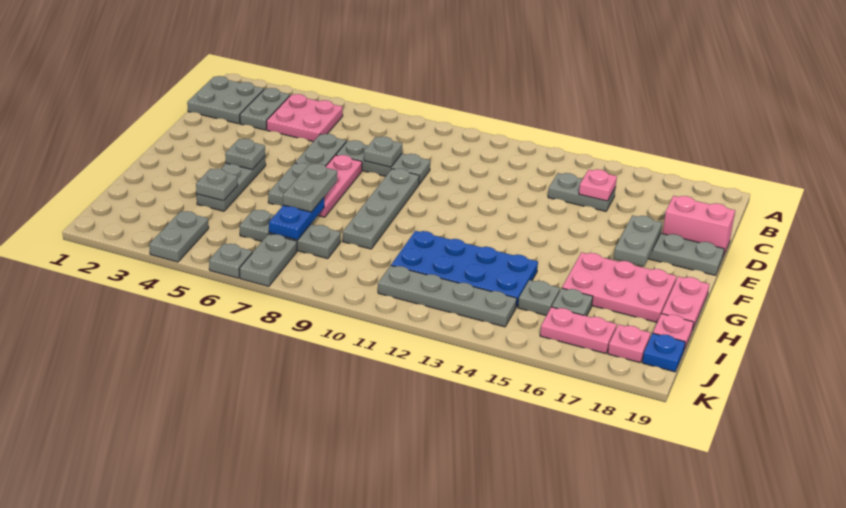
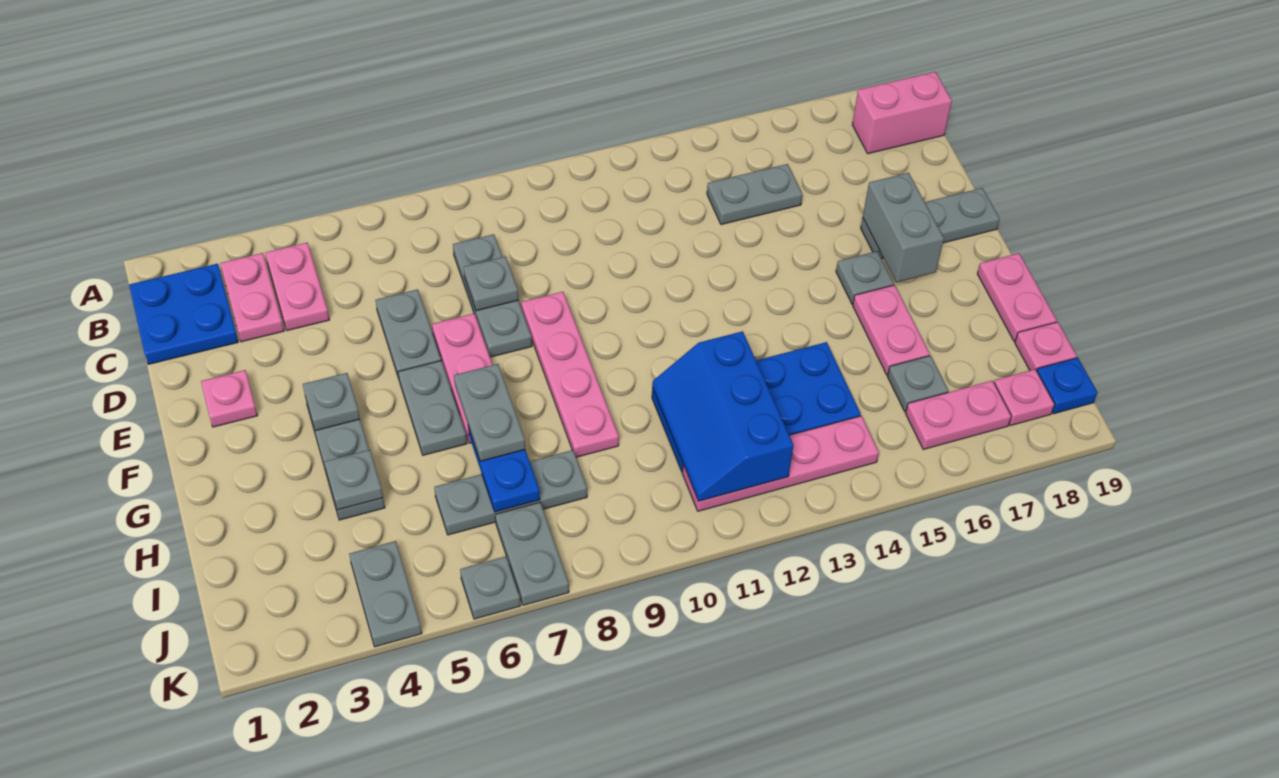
grey plate B1:C2 level 1 -> blue plate B1:C2 level 1
grey plate B3:C3 level 1 -> pink plate B3:C3 level 1
pink plate B4:C5 level 1 -> pink plate B4:C4 level 1
pink plate C15 level 2 -> pink plate E2 level 1
grey plate D7:D9 level 1 -> grey plate C8:E8 level 1
pink brick D18:D19 level 1 -> pink brick B18:B19 level 1
grey plate E9:H9 level 1 -> pink plate E9:H9 level 1
grey plate E17:F17 level 2 -> grey brick E17:F17 level 2
pink plate G16:H18 level 1 -> pink plate G16:H16 level 1
none -> blue slope H11:J12 level 2 top 12
grey plate I15 level 1 -> grey plate F16 level 1
grey plate J11:J14 level 1 -> pink plate J11:J14 level 1

